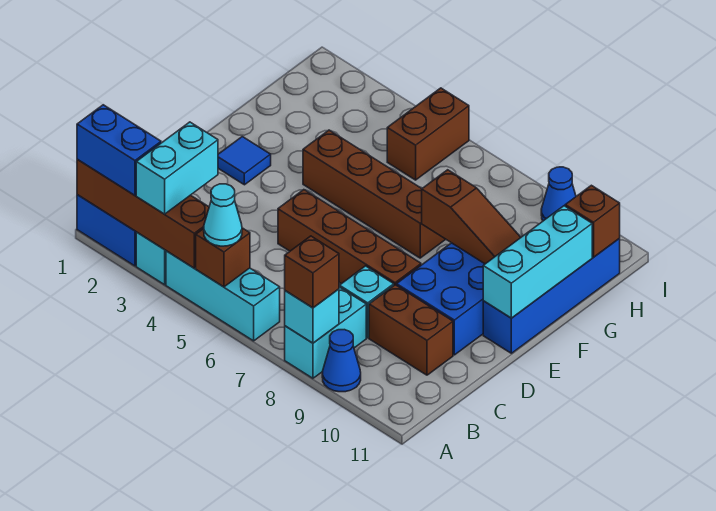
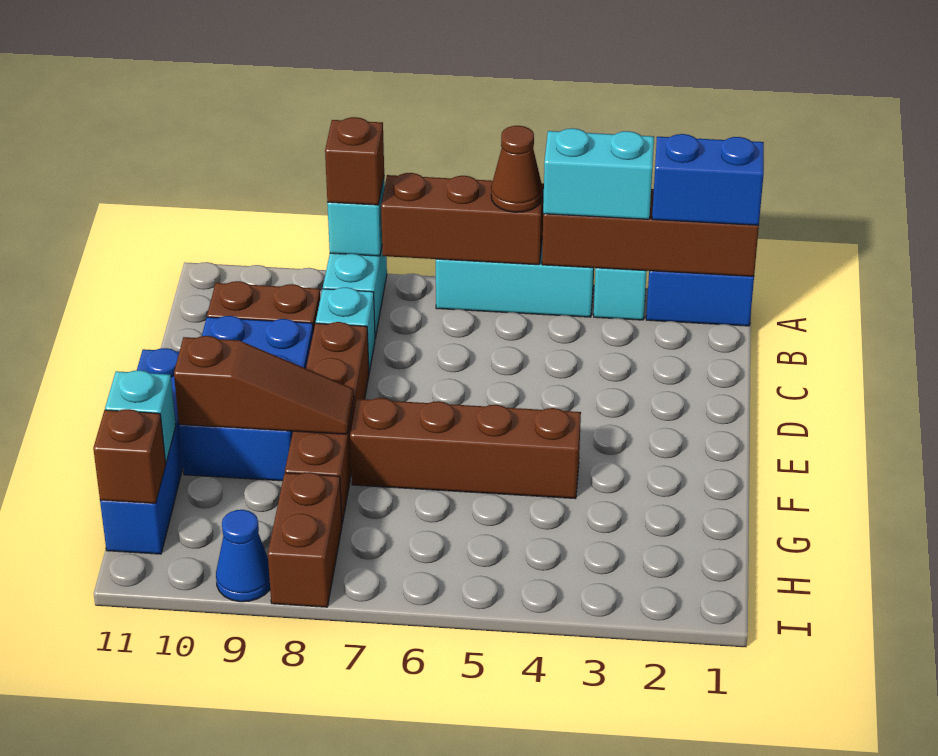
cyan brick A3:B3 level 3 -> cyan brick A3:A4 level 3
brown brick A5 level 2 -> brown brick A5:A7 level 2
cyan cone A5 level 3 -> brown cone A5 level 3
blue cone A9 level 1 -> none
brown brick D5:D8 level 1 -> brown brick D8:G8 level 1
blue tile E2 level 1 -> none
cyan brick E11:G11 level 2 -> cyan brick G11 level 2
brown slope F8:F10 level 2 top 8 -> brown slope F8:F10 level 2 top 10
brown brick H5:I5 level 1 -> brown brick H8:I8 level 1

